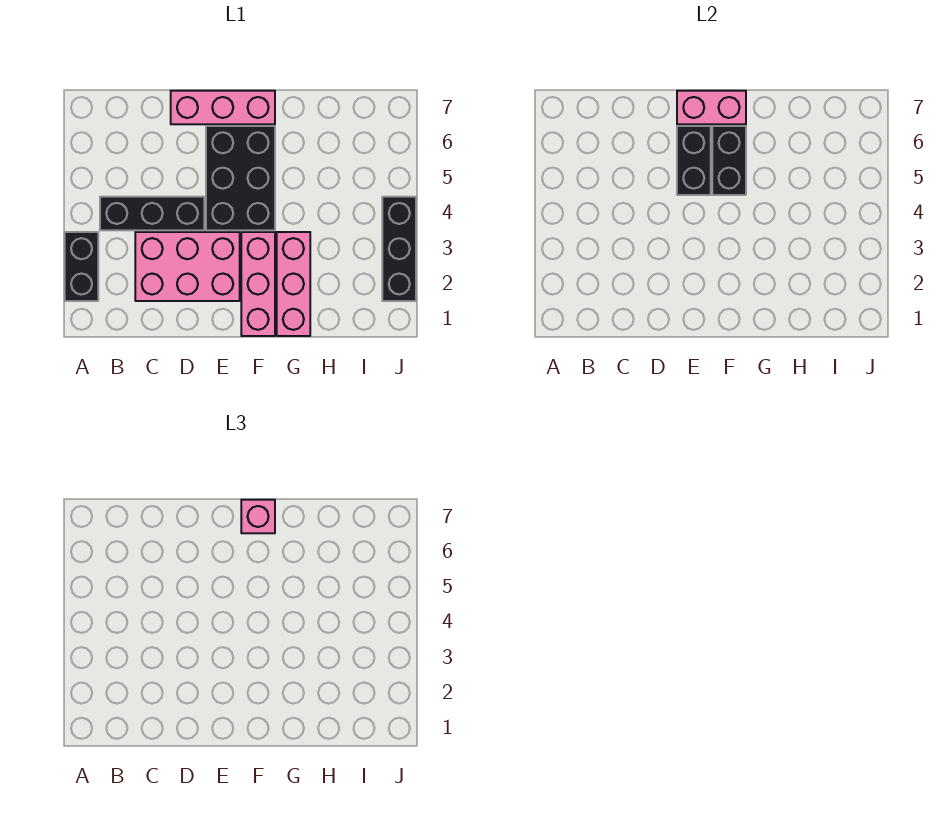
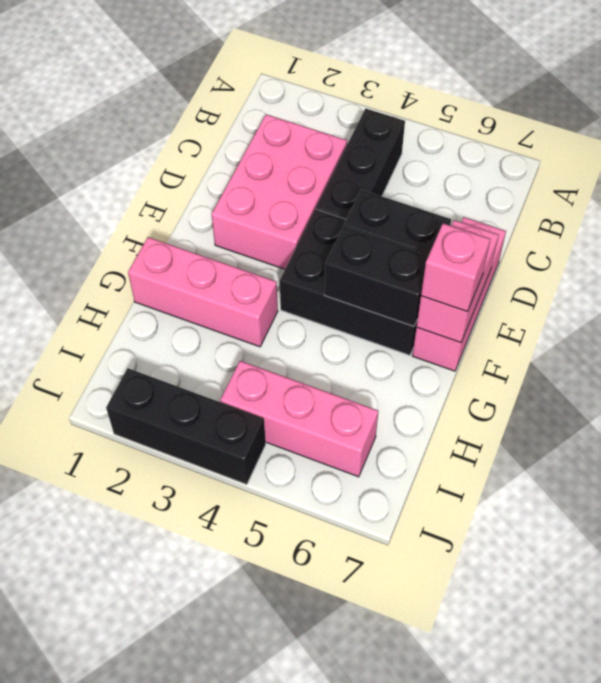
black brick A2:A3 level 1 -> none
pink brick F1:F3 level 1 -> pink brick I4:I6 level 1

